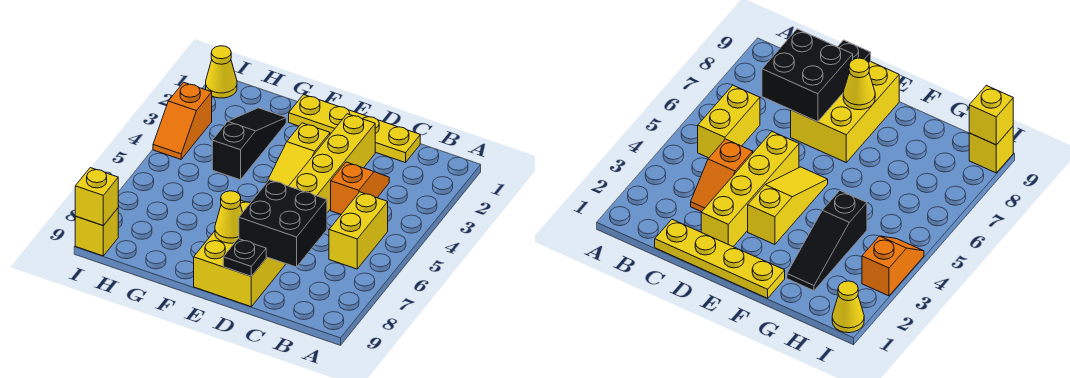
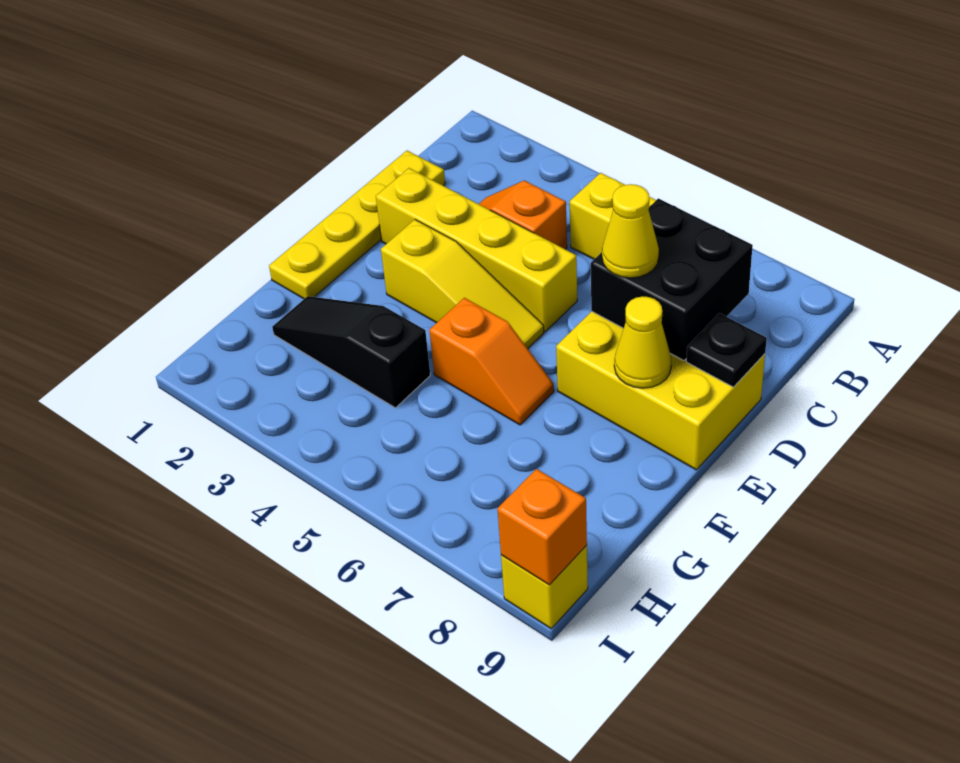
yellow cone I1 level 1 -> yellow cone D7 level 3
orange slope I3:I4 level 1 top 3 -> orange slope F5:F6 level 1 top 5
yellow brick I9 level 2 -> orange brick I9 level 2

